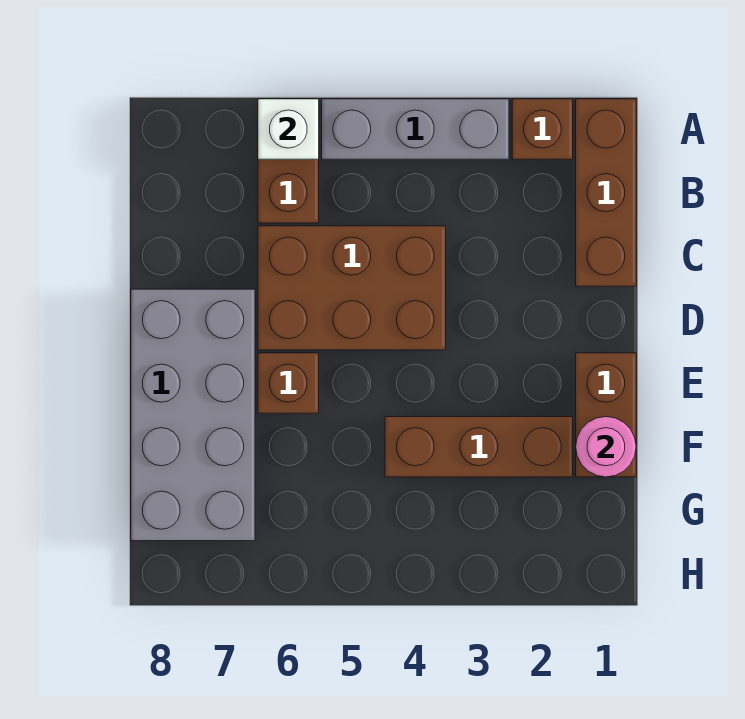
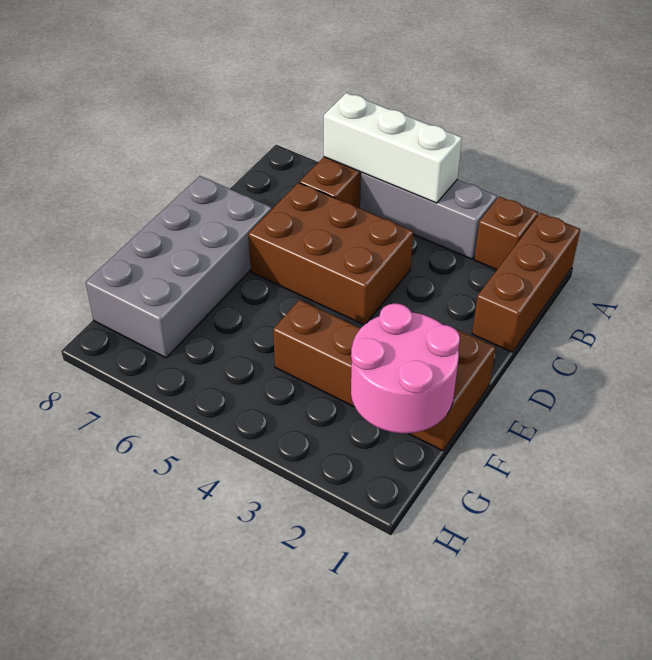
white brick A6 level 2 -> white brick A4:A6 level 2
brown brick E6 level 1 -> none
pink round brick F1 level 2 -> pink round brick F1:G2 level 2

